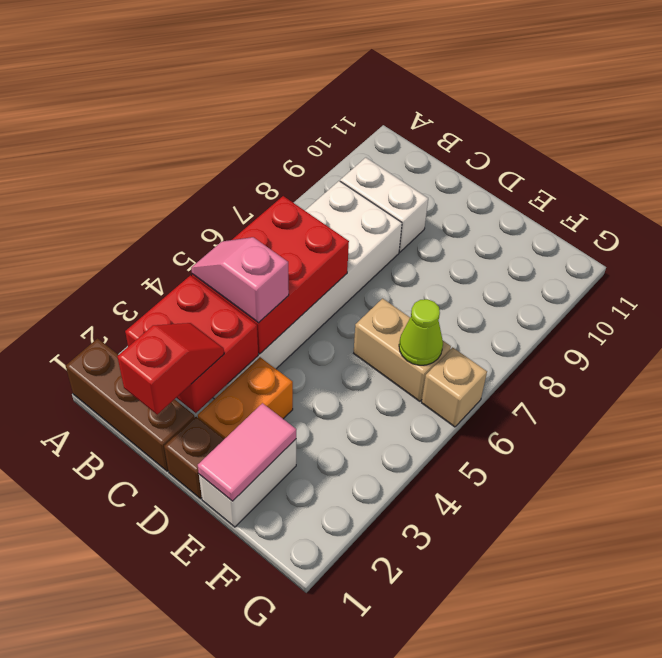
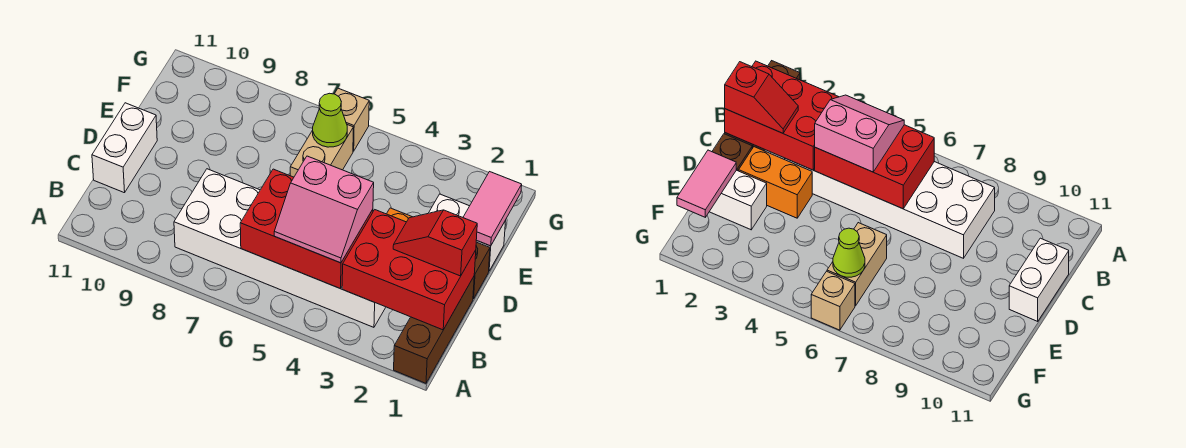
red brick B2:C3 level 2 -> red brick B1:C3 level 2
pink slope B4:C4 level 3 top C -> pink slope B4:C5 level 3 top C
white brick B9:C9 level 1 -> white brick C11:D11 level 1
pink tile E1:E2 level 2 -> pink tile E1:F1 level 2

